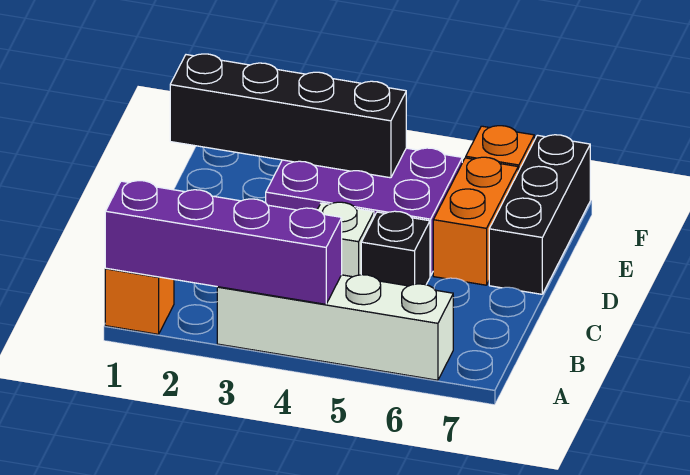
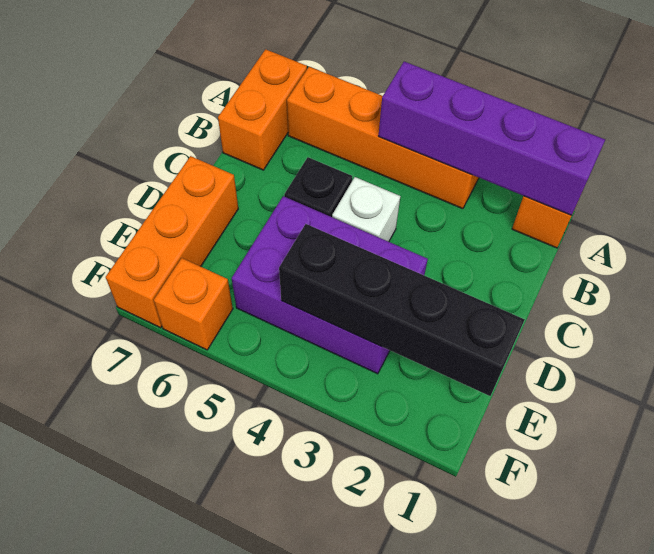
white brick A3:A6 level 1 -> orange brick A3:A6 level 1
orange brick D6:E6 level 1 -> orange brick A7:B7 level 1
black brick D7:F7 level 1 -> orange brick D7:F7 level 1

